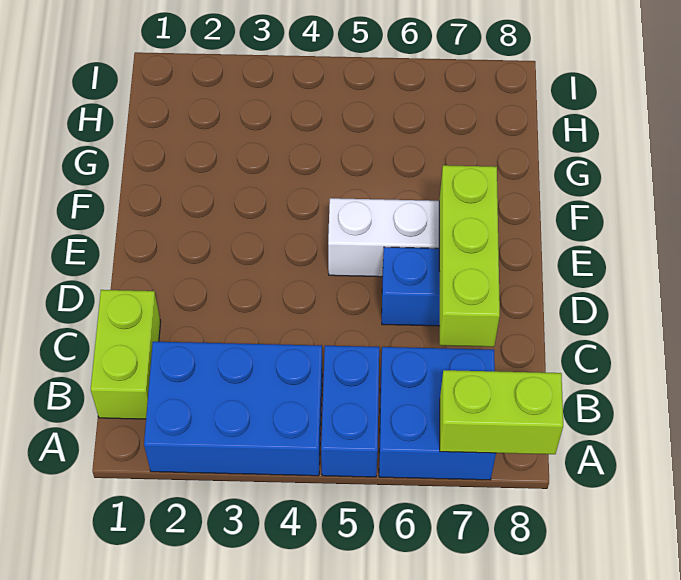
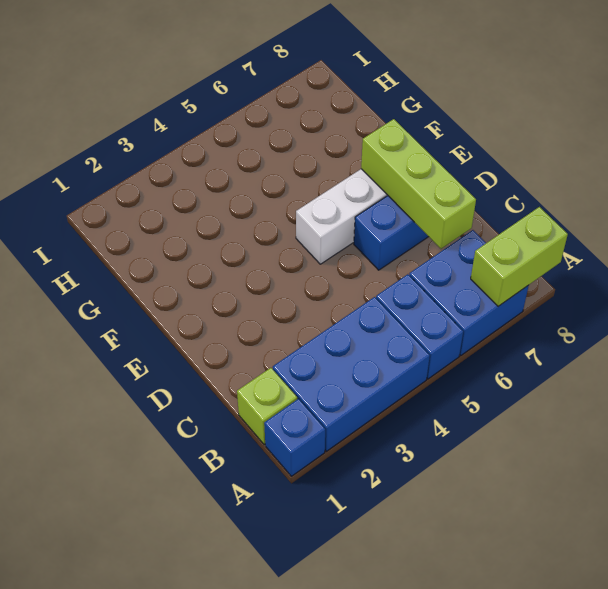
none -> blue brick A1 level 1
lime brick B1:C1 level 1 -> lime brick B1 level 1

